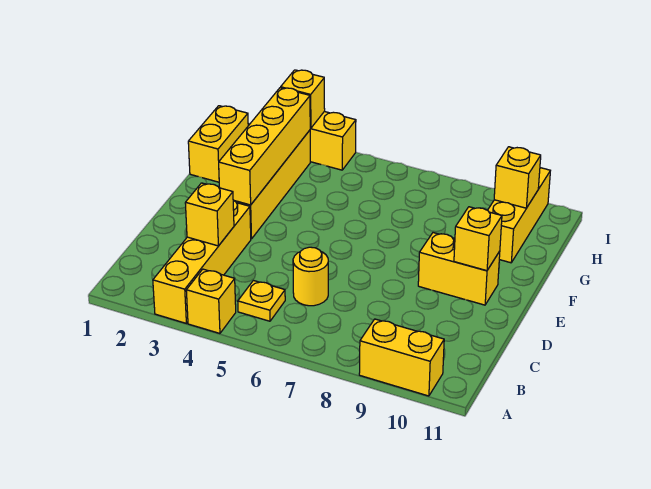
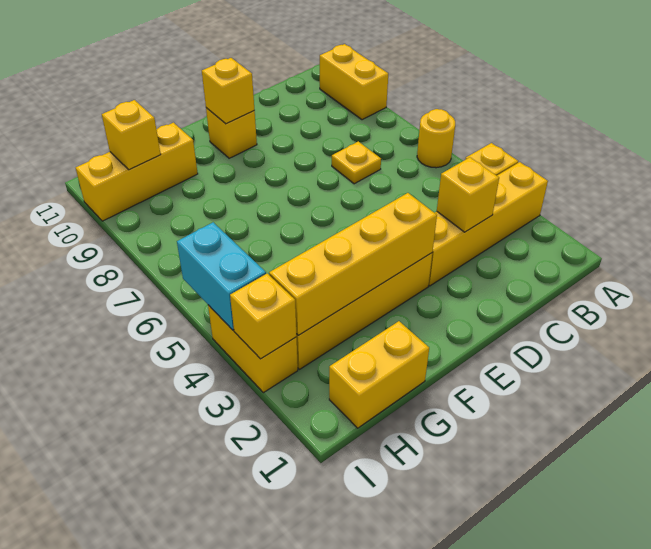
yellow plate B5 level 1 -> yellow plate C7 level 1
yellow round brick C6 level 1 -> yellow round brick A6 level 1
yellow brick E9:E10 level 1 -> yellow brick E10 level 1
none -> cyan brick I4:I5 level 2

